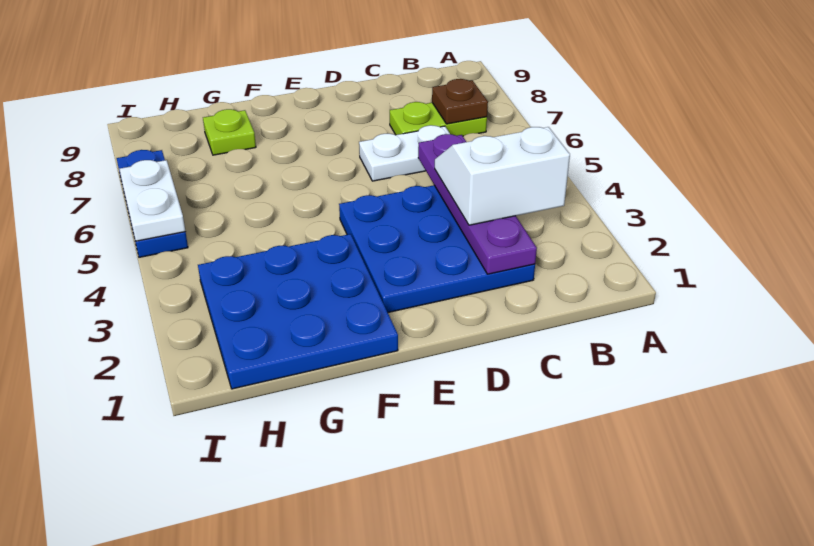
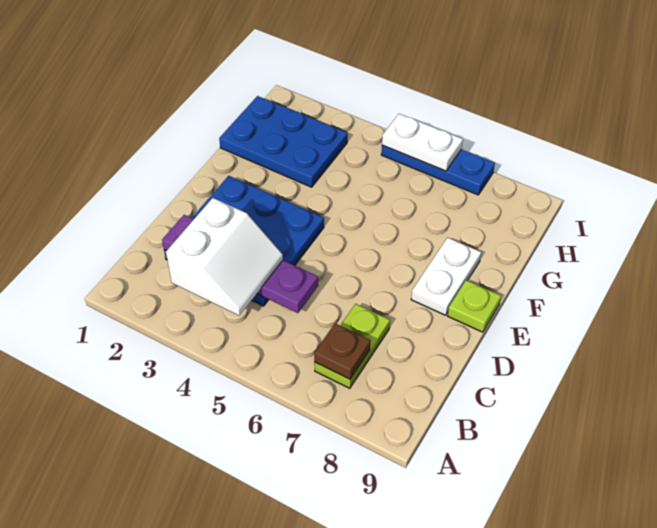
white plate C6:D6 level 1 -> white plate E8:F8 level 1
blue plate F1:H3 level 1 -> blue plate G1:H3 level 1
lime plate G8 level 1 -> lime plate E9 level 1

